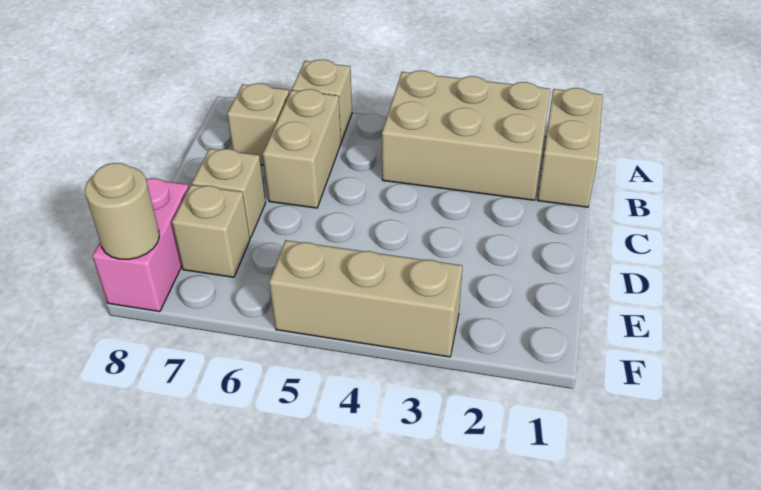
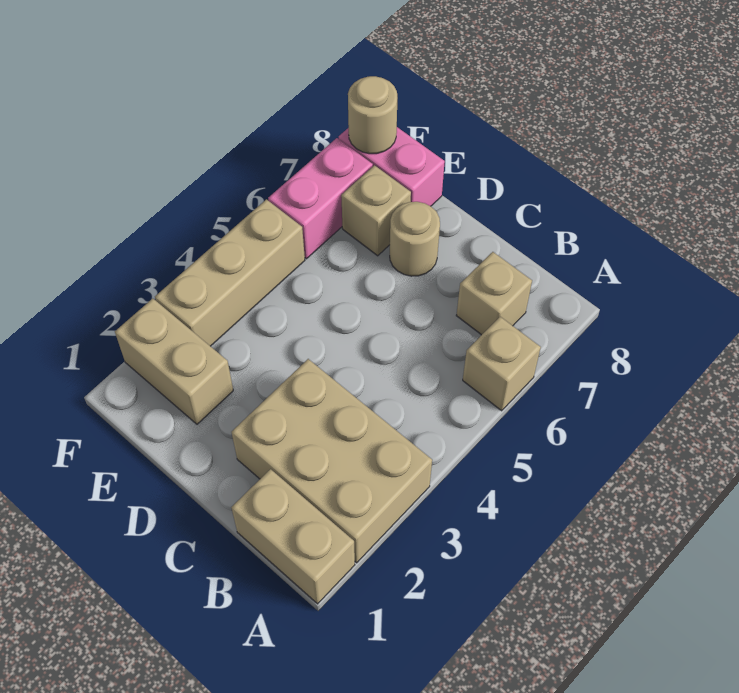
tan brick A2:B4 level 1 -> tan brick A2:C3 level 1
tan brick B6:C6 level 1 -> tan brick E2:F2 level 1
tan brick D7 level 1 -> tan round brick D7 level 1
none -> pink brick F6:F7 level 1

